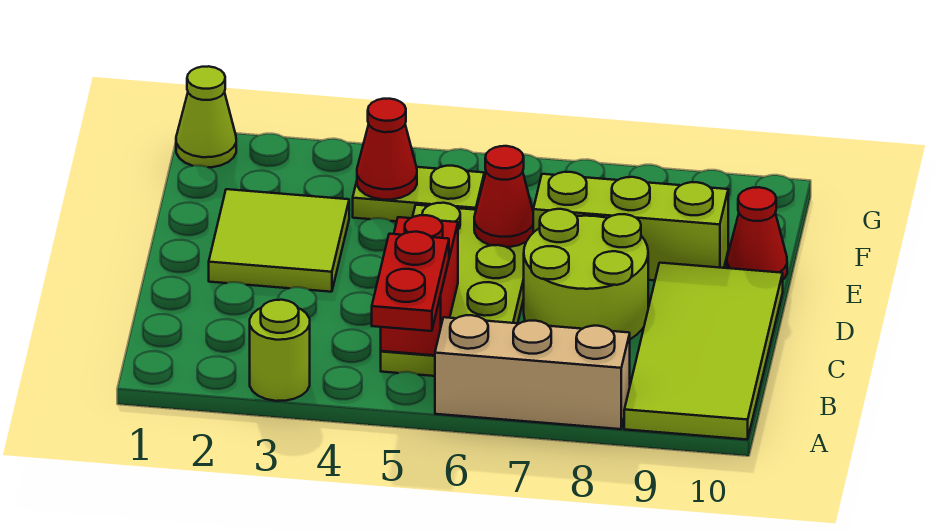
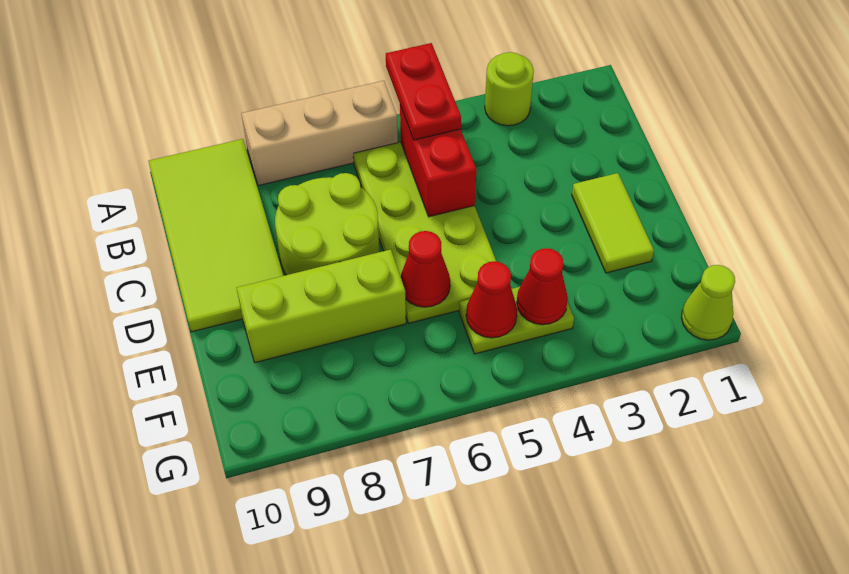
lime tile D2:E3 level 1 -> lime tile D2:E2 level 1
red cone E10 level 1 -> red cone F5 level 2

